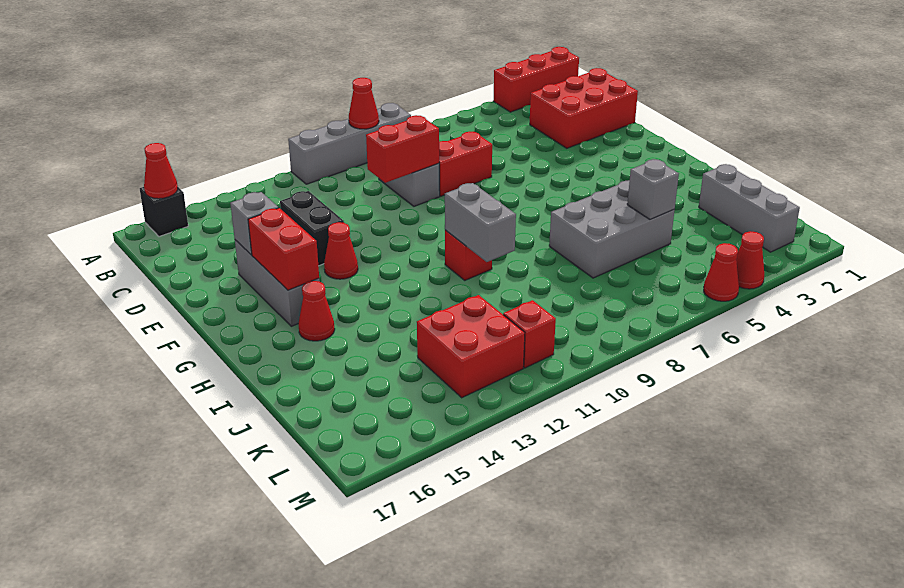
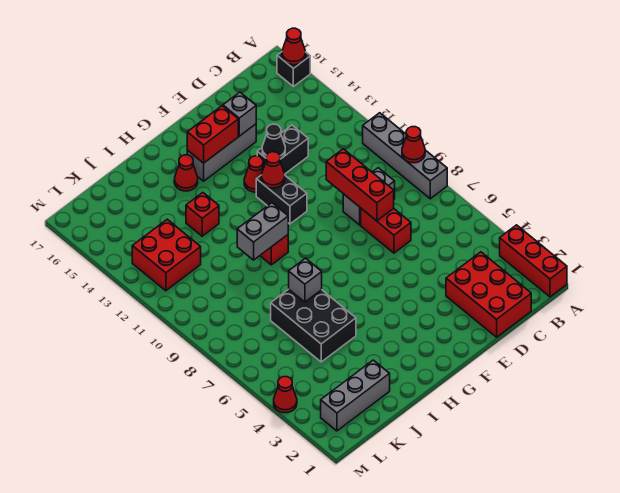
red brick D9:D10 level 2 -> red brick D8:D10 level 2
none -> black cone E13 level 2
none -> black brick F11:F12 level 1
grey brick I5:J7 level 1 -> black brick I5:J7 level 1
grey brick J5 level 2 -> grey brick I7 level 2
red brick L11 level 1 -> red brick I13 level 1
red cone M5 level 1 -> red cone F12 level 2

